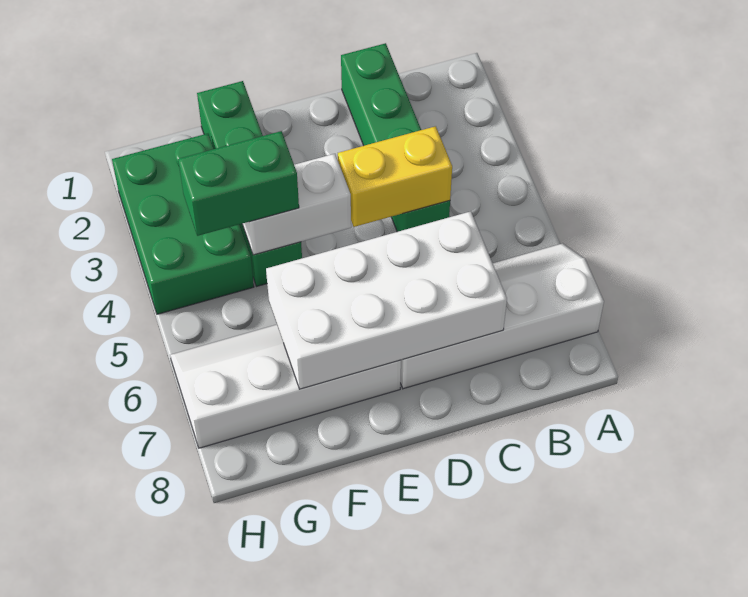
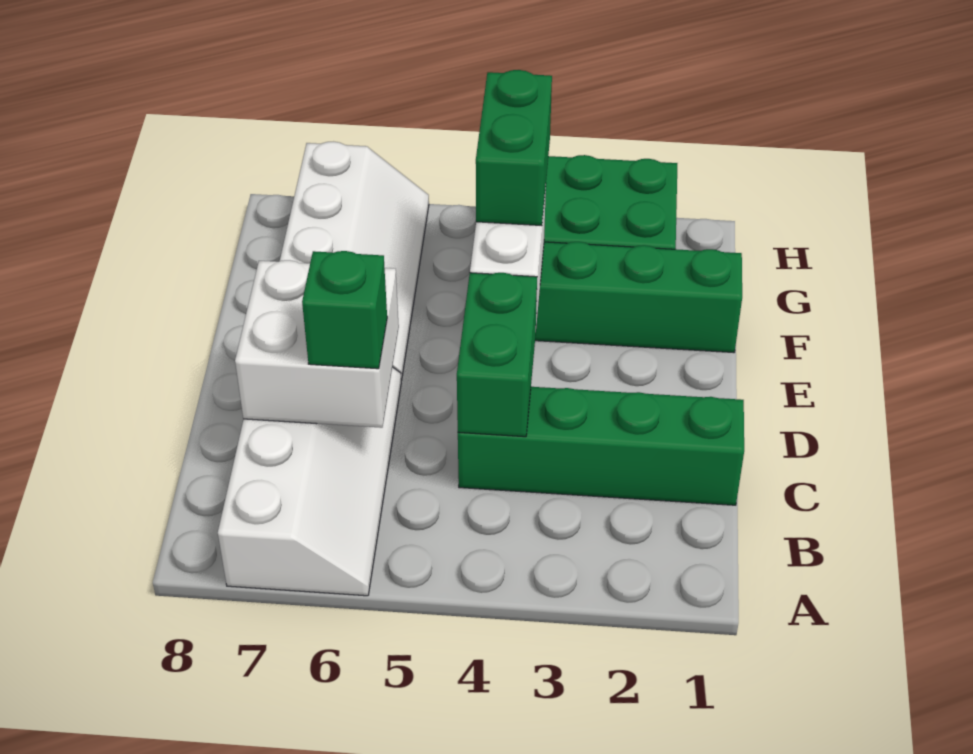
yellow brick C4:D4 level 2 -> green brick C4:D4 level 2
white brick C6:F7 level 2 -> white brick C6:D7 level 2
none -> green brick C6 level 3

